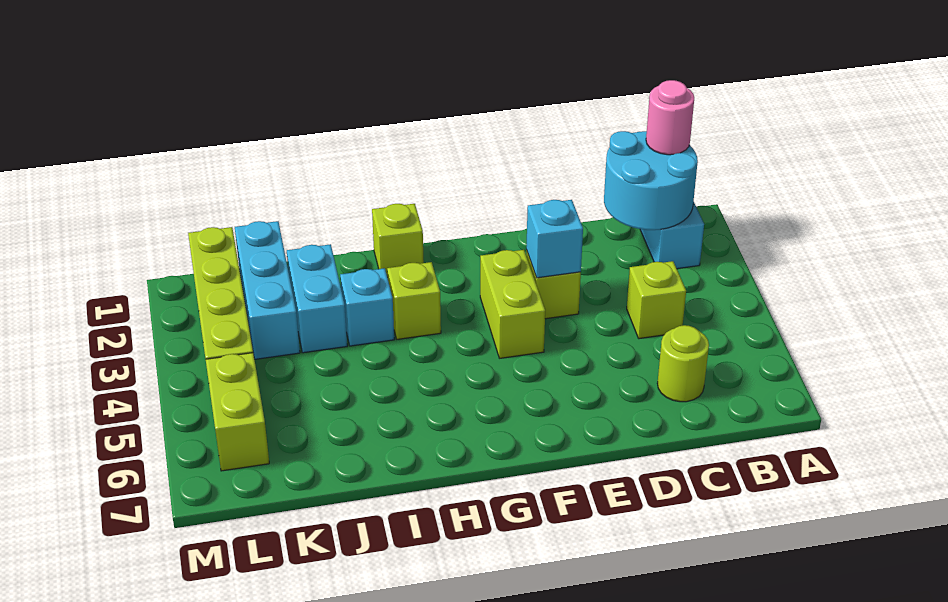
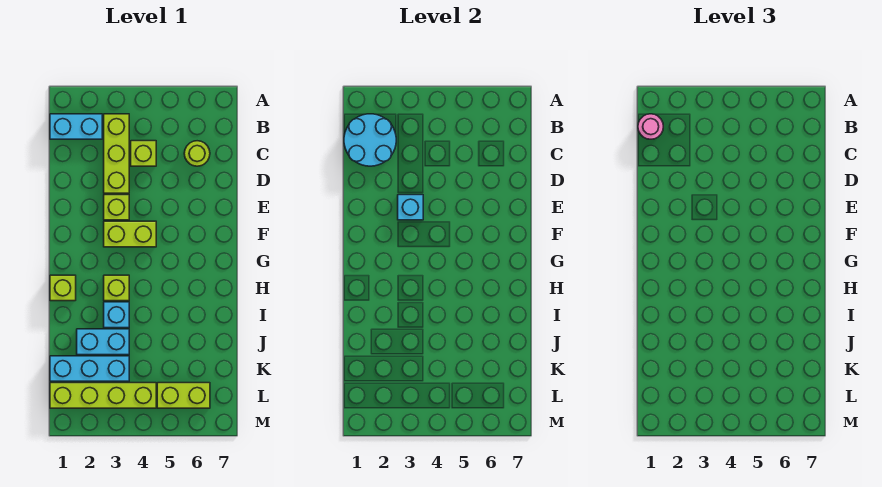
none -> lime brick B3:D3 level 1

